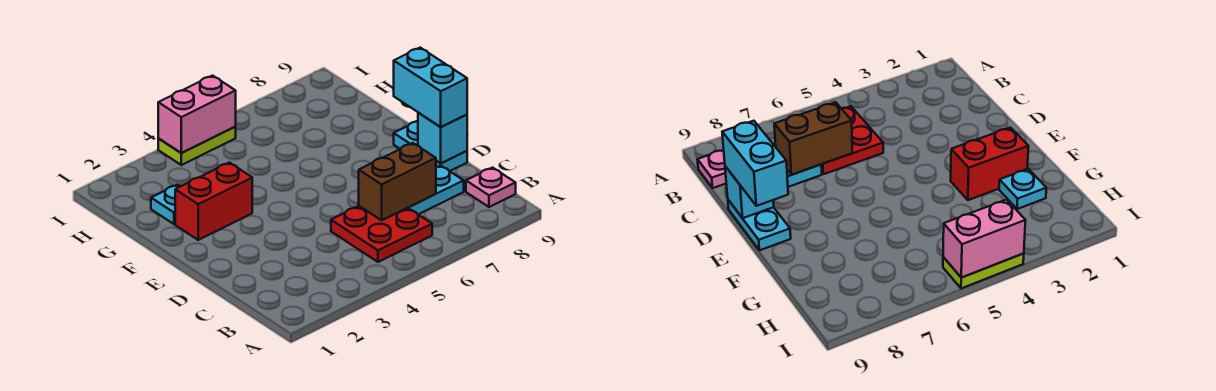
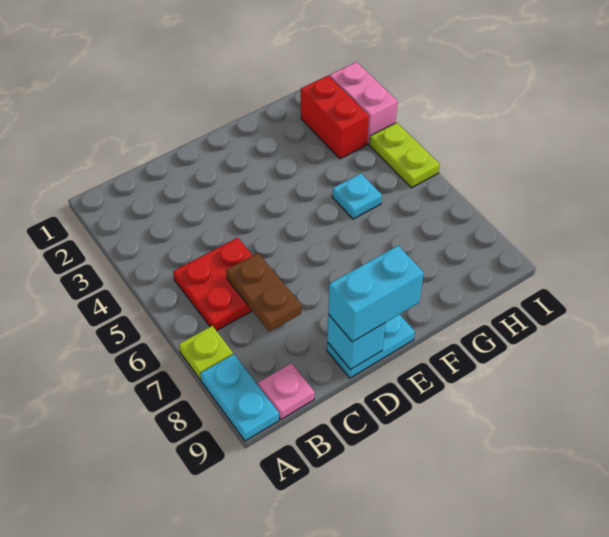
none -> lime plate A7 level 1
brown brick C6:C7 level 2 -> brown plate C6:C7 level 2
cyan plate C7:C8 level 1 -> cyan plate A8:A9 level 1
red brick F2:F3 level 1 -> red brick H2:H3 level 1
cyan plate G2 level 1 -> cyan plate G5 level 1
pink brick I4:I5 level 2 -> pink brick I2:I3 level 1

